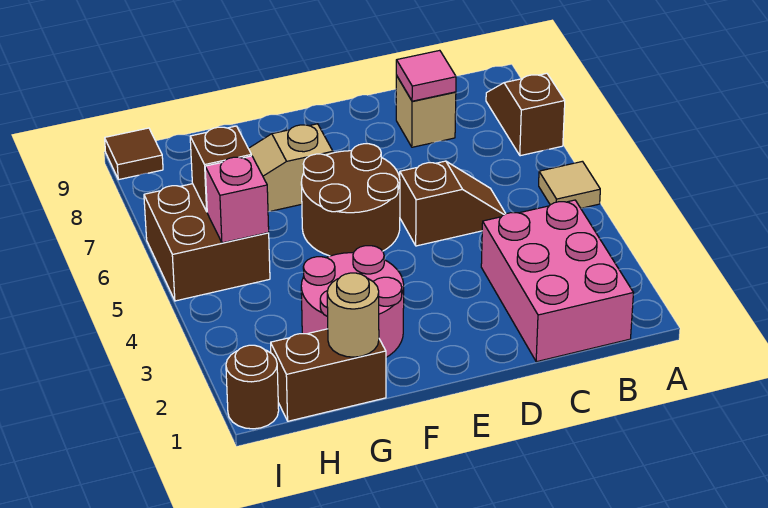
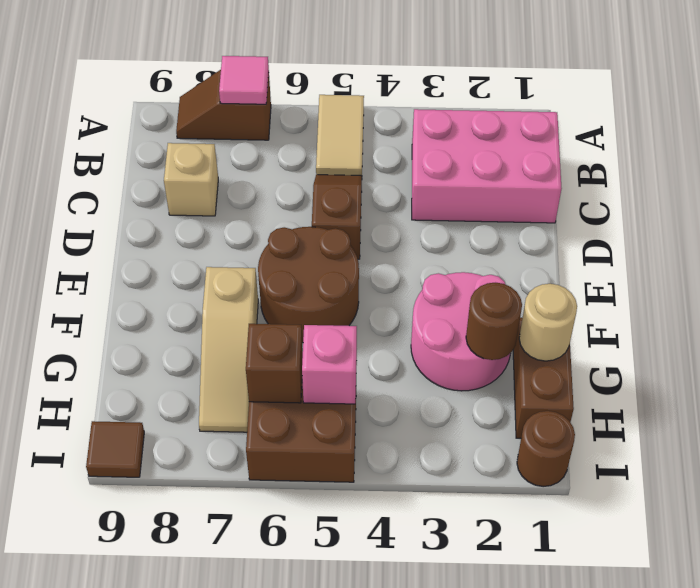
tan tile A5 level 1 -> tan tile A5:B5 level 1
pink tile C8 level 2 -> pink tile A7 level 2
none -> brown round brick G2 level 2

